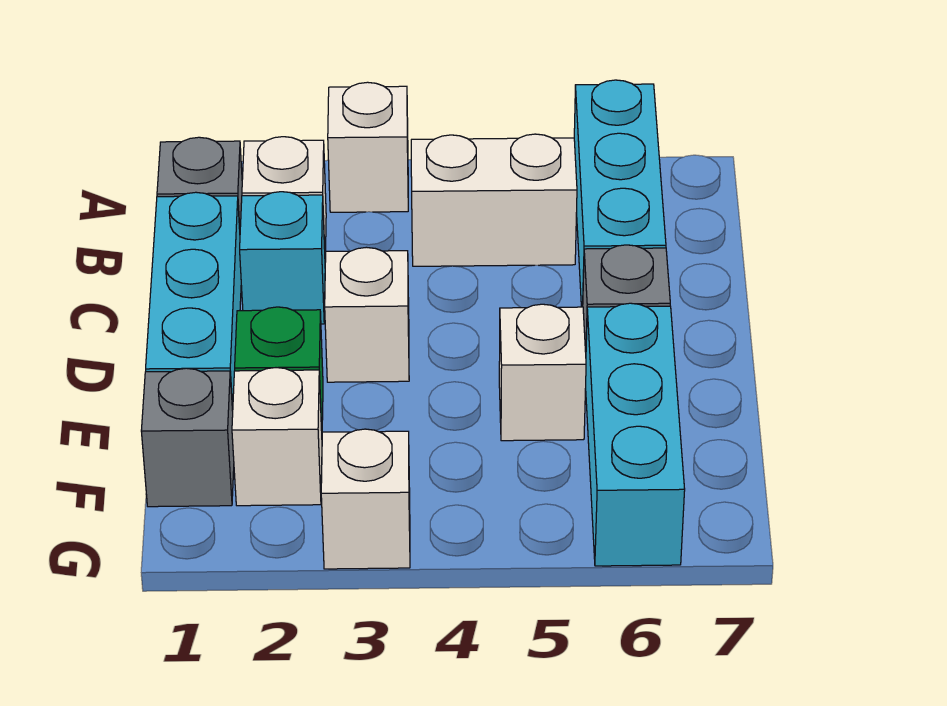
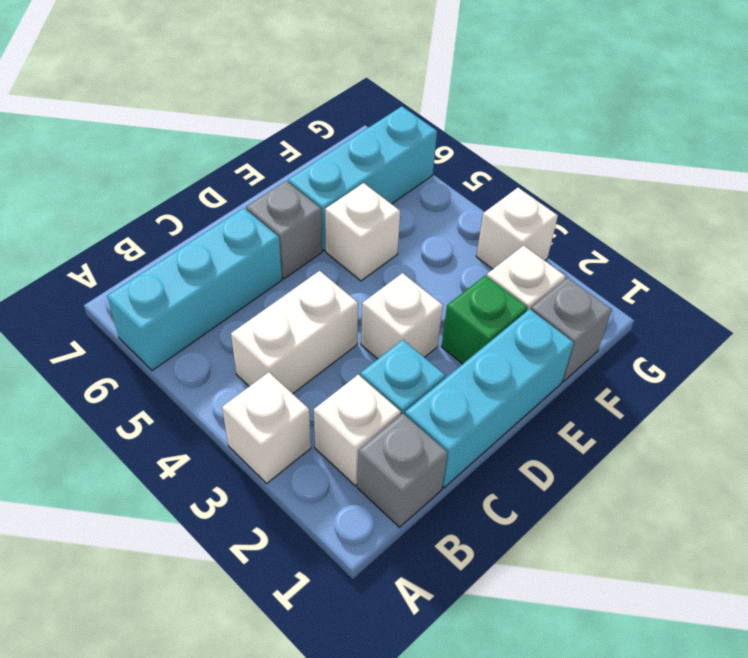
white brick B4:B5 level 1 -> white brick B4:C4 level 1

